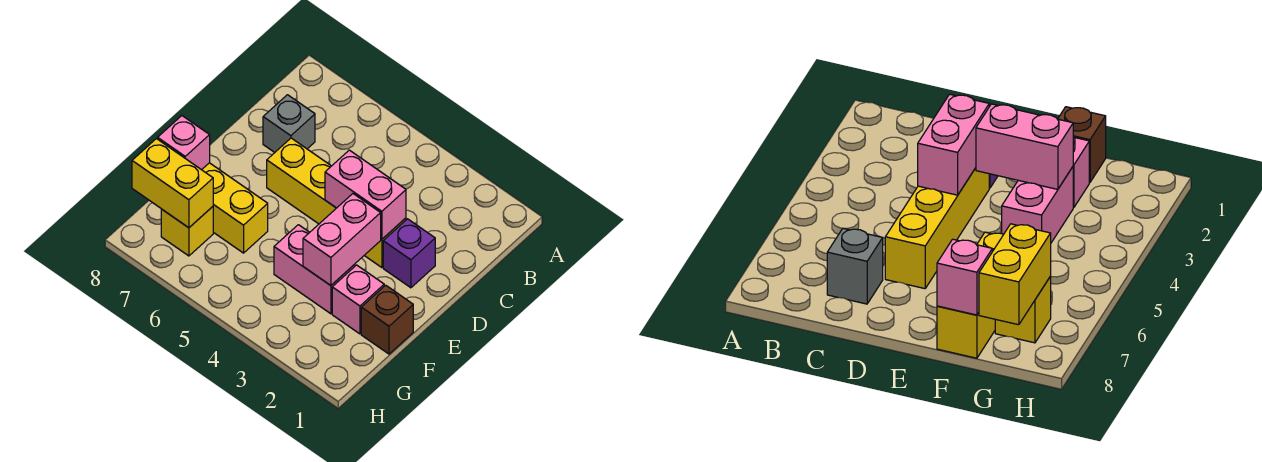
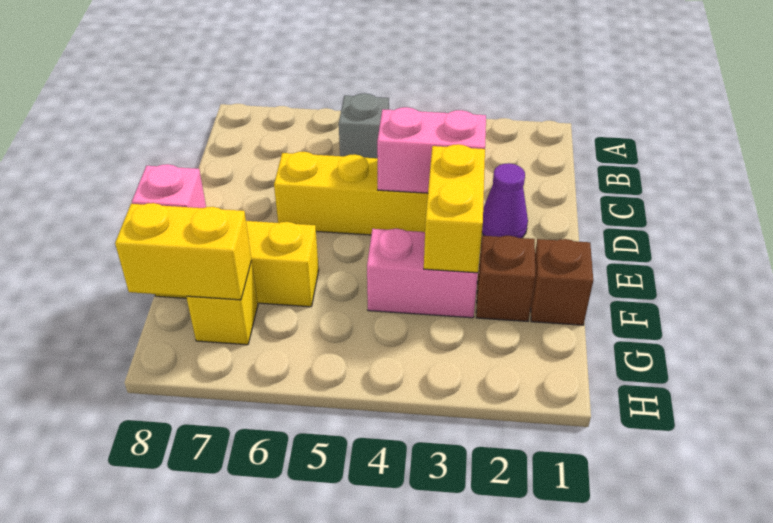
grey brick C7 level 1 -> grey brick B5 level 1
purple brick D2 level 1 -> purple cone D2 level 1
pink brick E3:F3 level 2 -> yellow brick E3:F3 level 2
pink brick F2 level 1 -> brown brick F2 level 1

